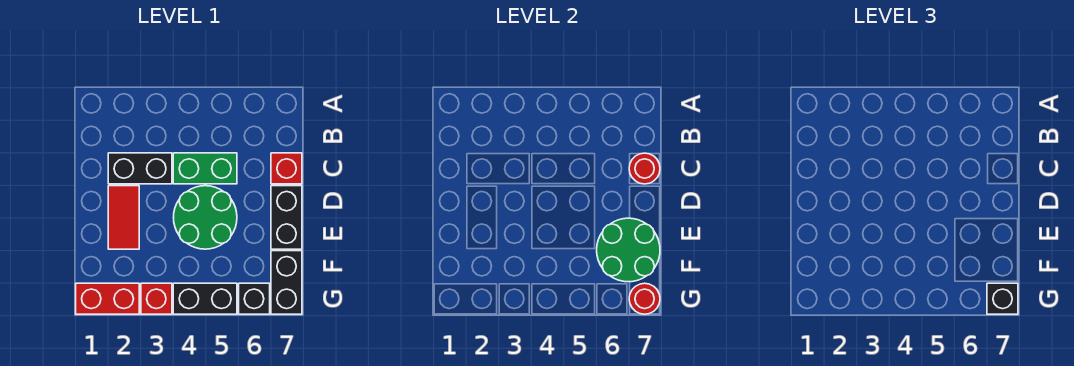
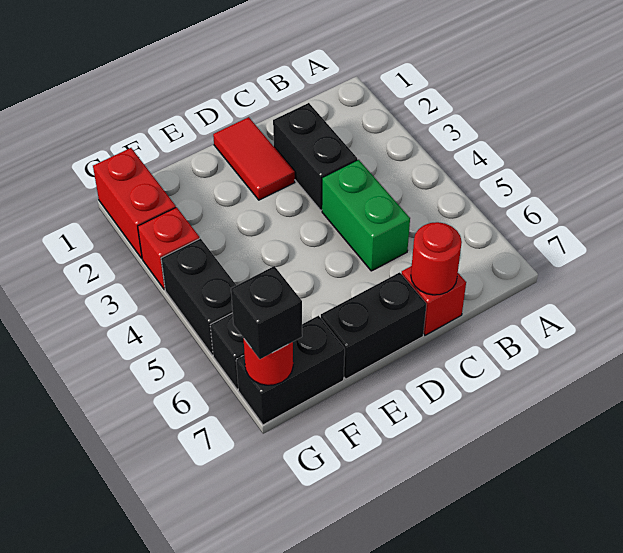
red tile D2:E2 level 1 -> red tile D1:D2 level 1
green round brick D4:E5 level 1 -> none
green round brick E6:F7 level 2 -> none

